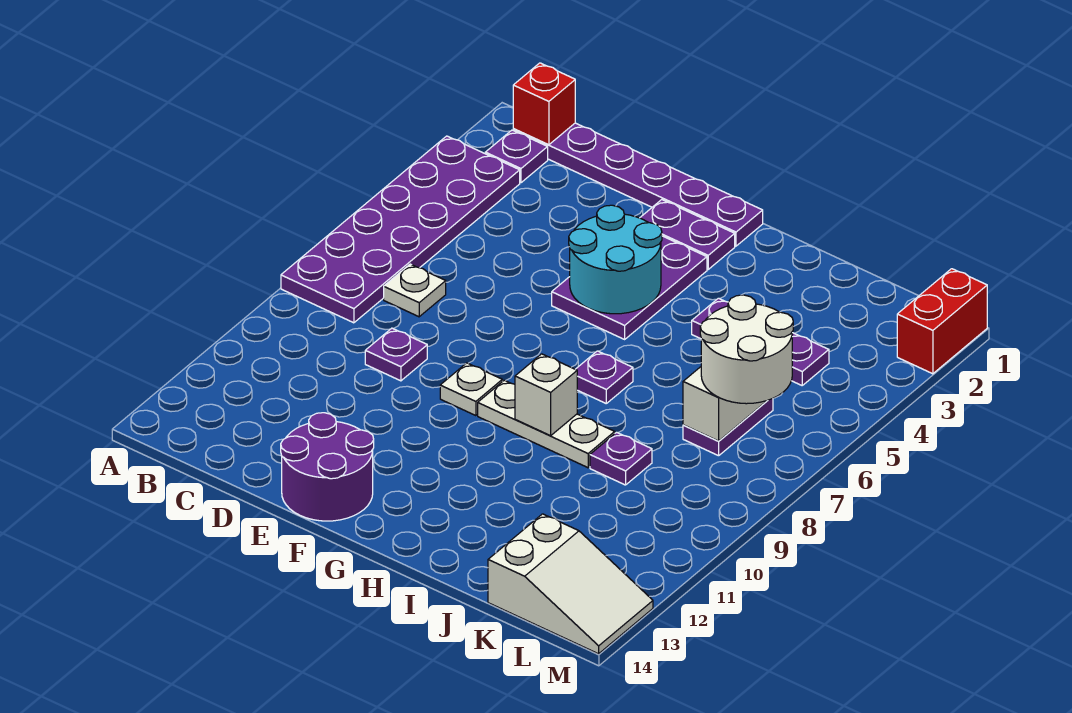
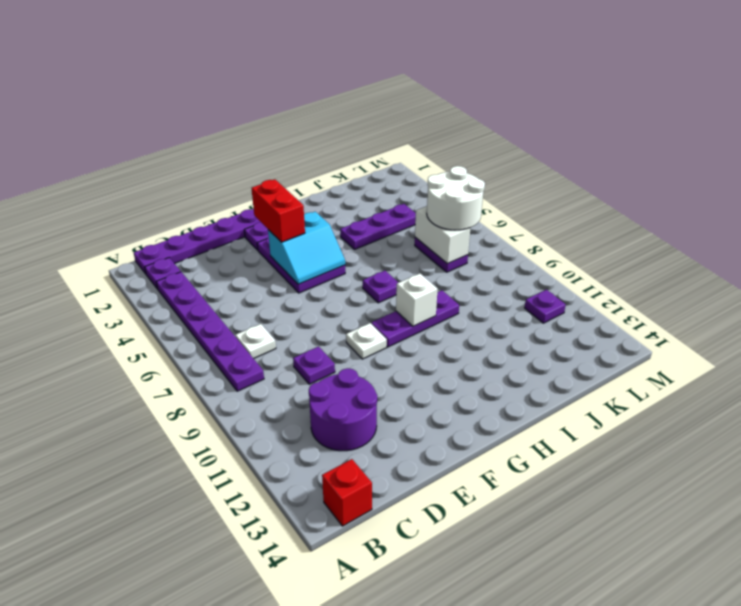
purple plate A3:B8 level 1 -> purple plate B3:B8 level 1
red brick B1 level 2 -> red brick B14 level 1
purple round brick E13:F14 level 1 -> purple round brick C11:D12 level 1
cyan round brick F4:G5 level 2 -> cyan slope F4:G5 level 2 top 4
white plate G9:I9 level 1 -> purple plate G9:I9 level 1
purple plate J9 level 1 -> purple plate L11 level 1
white slope K13:M14 level 1 top K -> none
red brick M1:M2 level 1 -> red brick F3:F4 level 3

